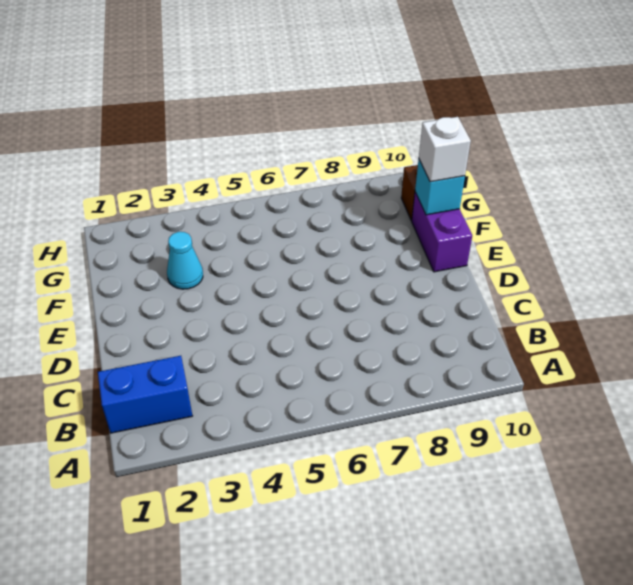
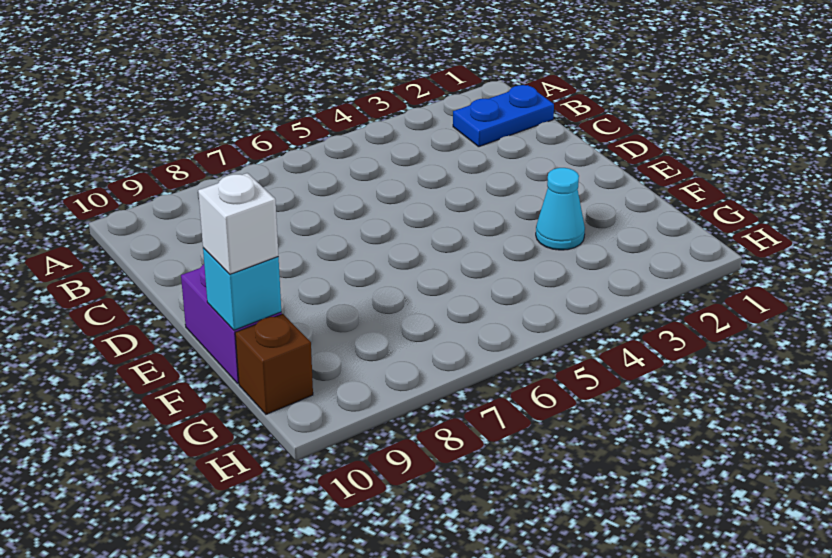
blue brick B1:B2 level 1 -> blue plate B1:B2 level 1

